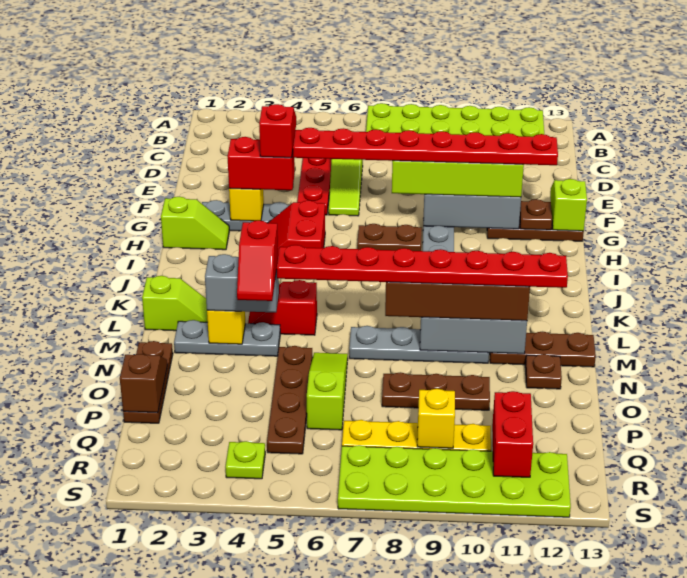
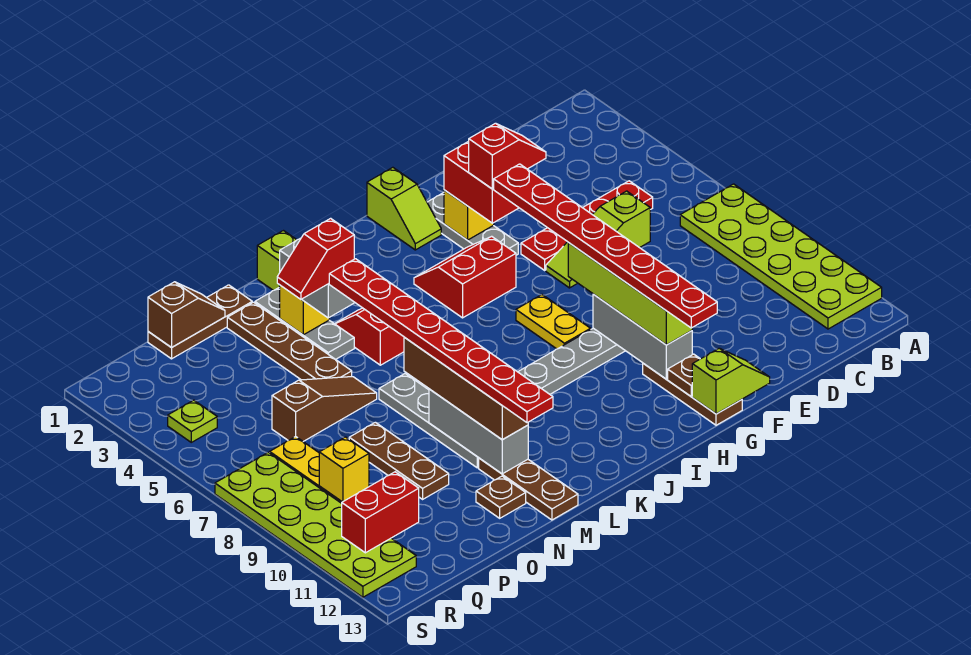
brown plate H7:H8 level 1 -> yellow plate H7:H8 level 1
brown plate N5:Q5 level 1 -> brown plate N2:N5 level 1
lime slope N6:P6 level 1 top P -> brown slope N6:P6 level 1 top P

